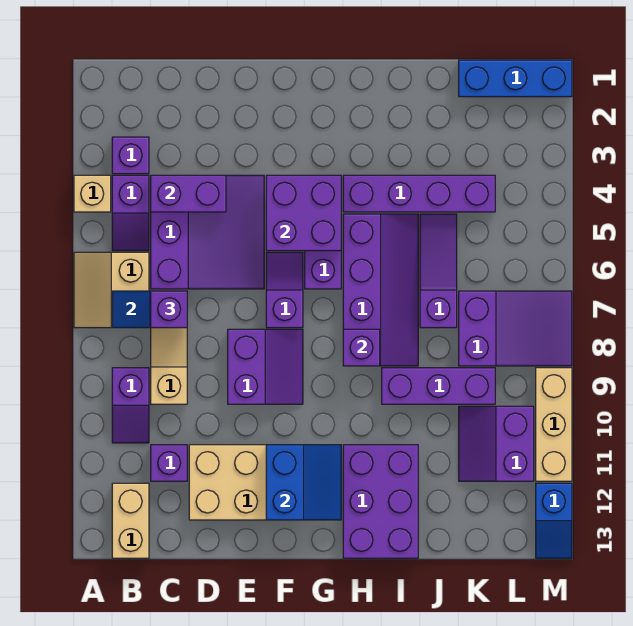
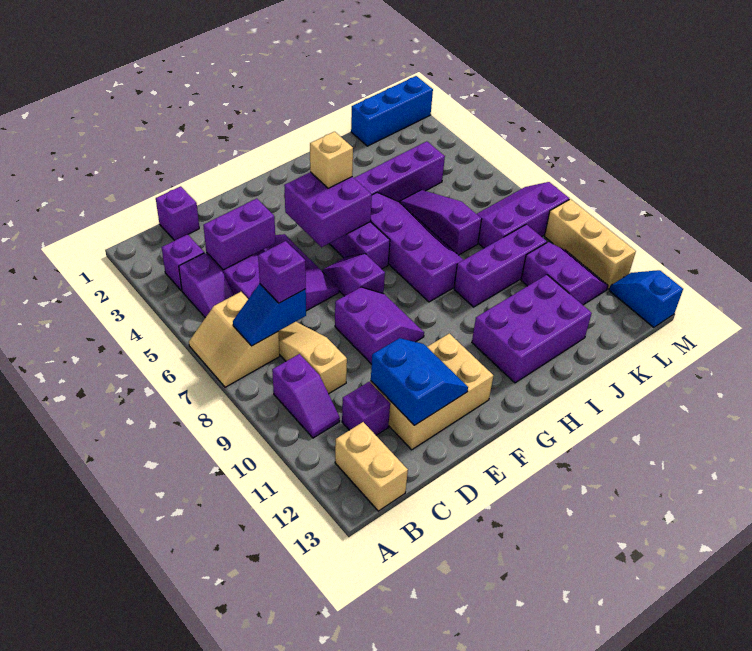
tan brick A4 level 1 -> tan brick G4 level 3
blue slope F11:G12 level 2 top F -> blue slope D11:E12 level 2 top D
purple brick H8 level 2 -> purple brick C1 level 1
purple brick H11:I13 level 1 -> purple brick H11:J12 level 1
purple slope K7:M8 level 1 top K -> purple slope K7:M8 level 1 top 8
purple slope K10:L11 level 1 top L -> purple slope K10:L11 level 1 top K
blue slope M12:M13 level 1 top 12 -> blue slope M12:M13 level 1 top 13

